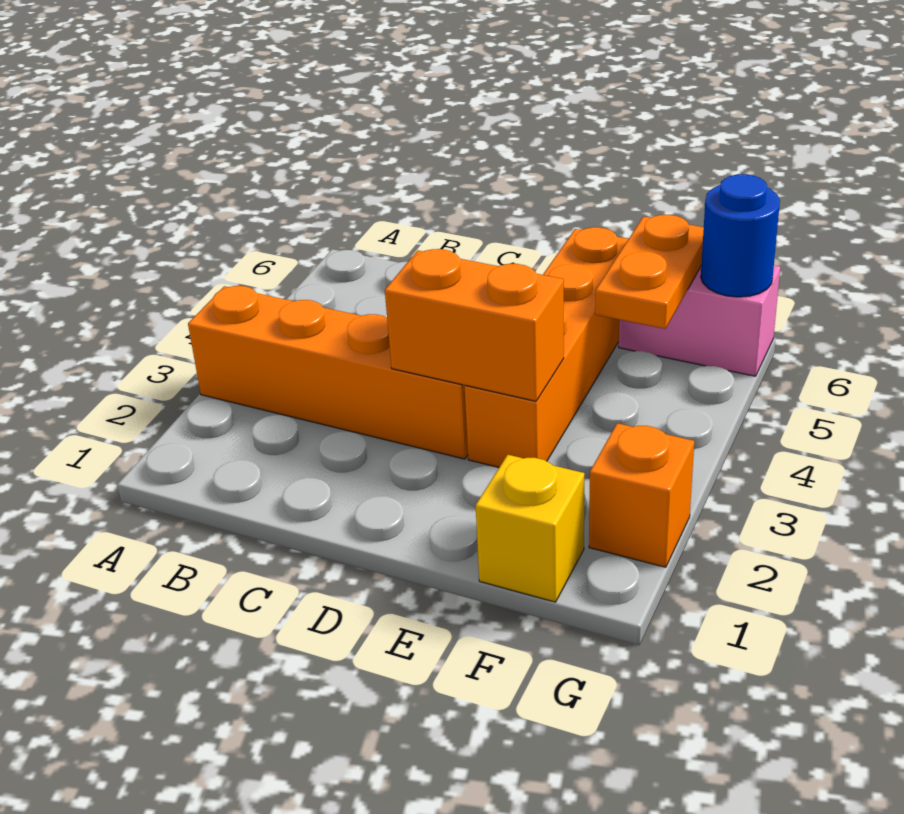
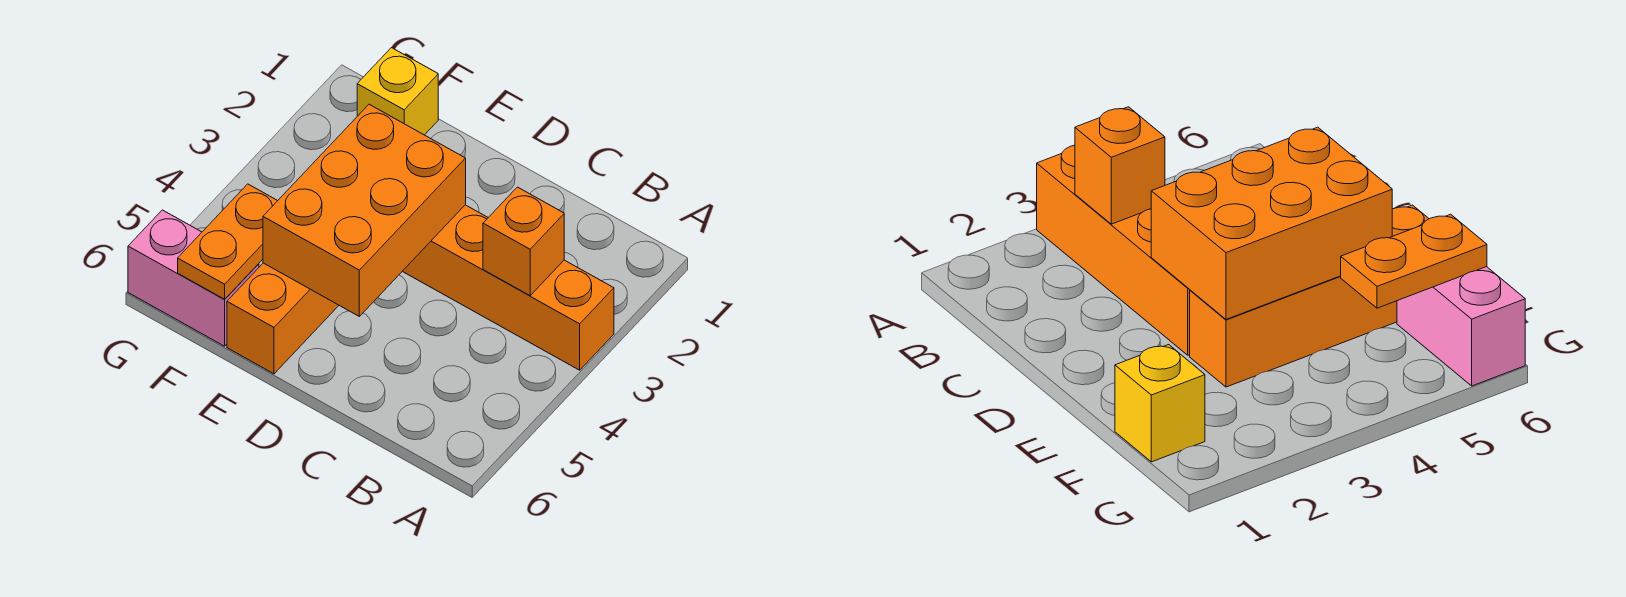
orange brick D3:E3 level 2 -> orange brick D3:E5 level 2
orange brick G2 level 1 -> orange brick B3 level 2
blue round brick G6 level 2 -> none

